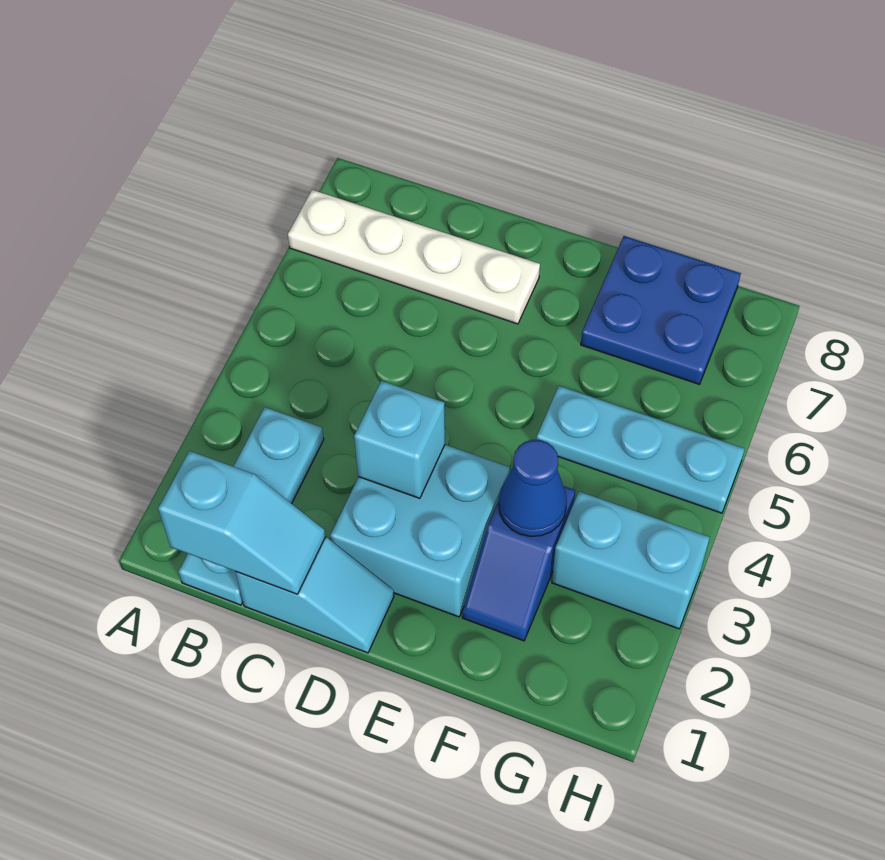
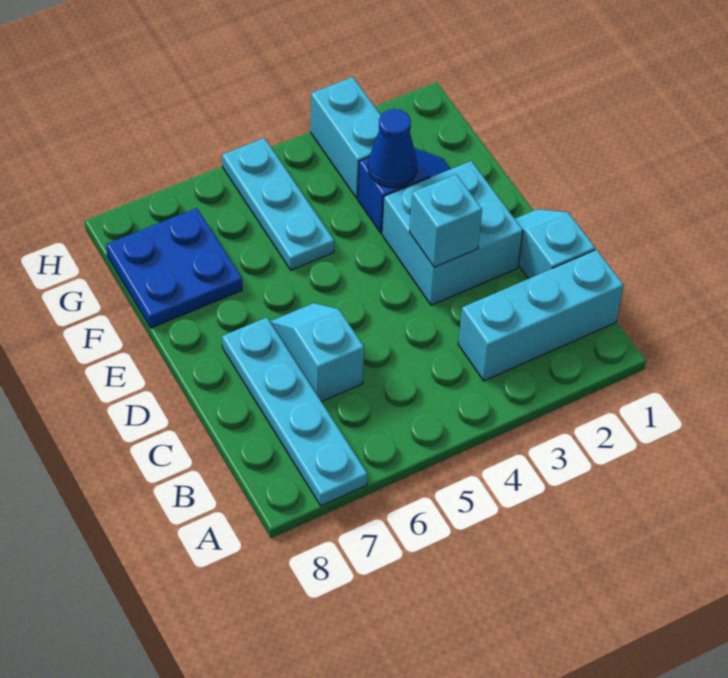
white plate A7:D7 level 1 -> cyan plate A7:D7 level 1
cyan plate B1:B3 level 1 -> cyan brick B1:B3 level 1
cyan slope B1:C1 level 2 top B -> cyan slope C6:D6 level 1 top C

